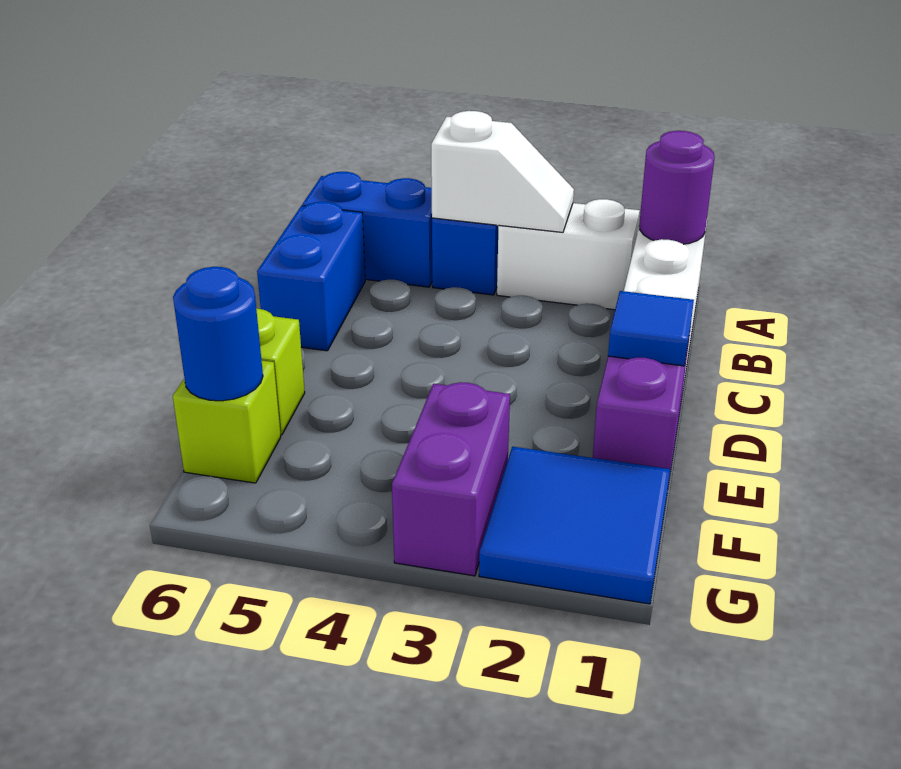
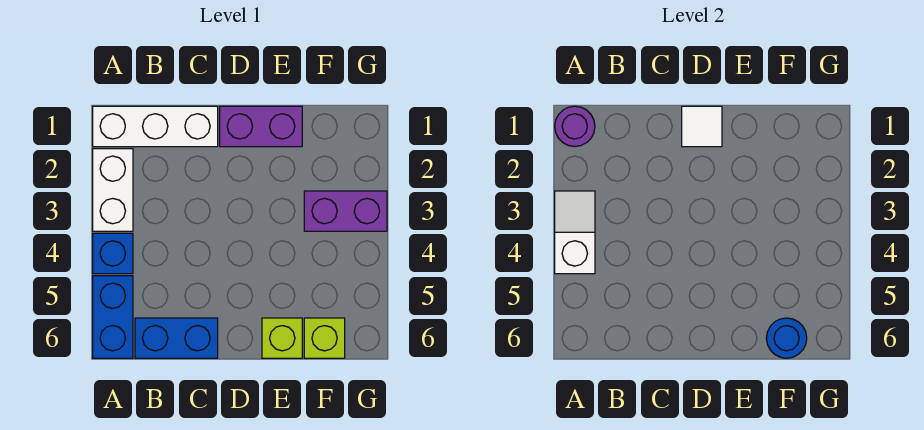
blue tile D1 level 2 -> white tile D1 level 2
blue tile F1:G2 level 1 -> none

